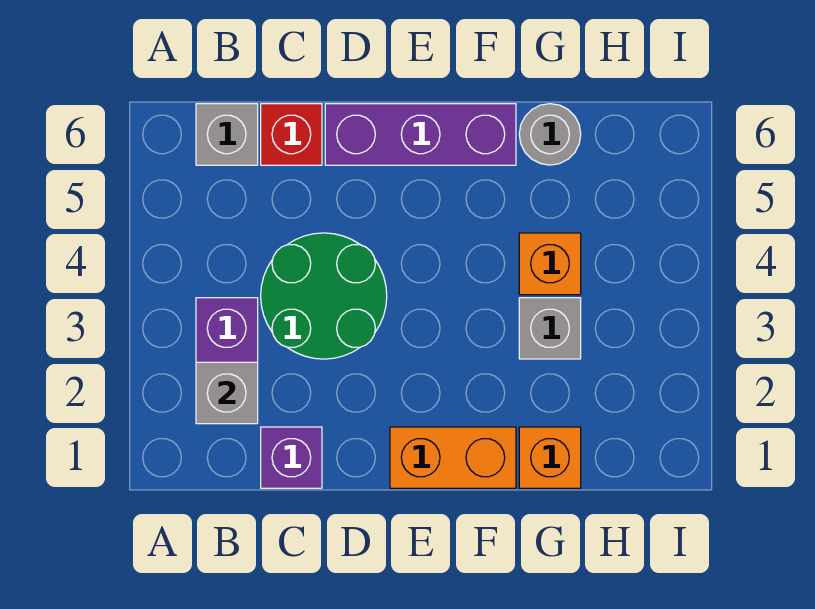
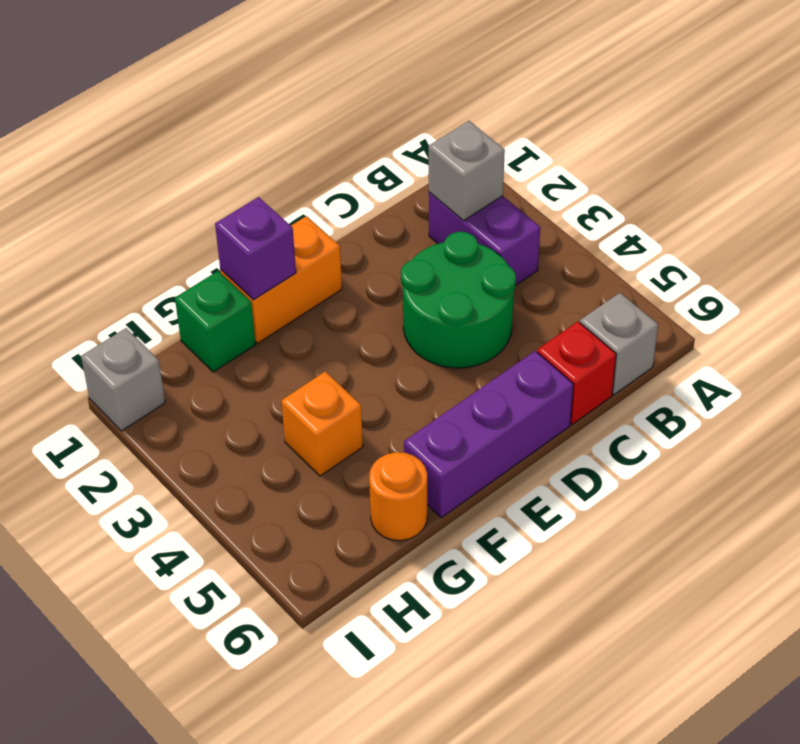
purple brick C1 level 1 -> purple brick F1 level 2
orange brick G1 level 1 -> green brick G1 level 1
grey brick G3 level 1 -> grey brick I1 level 1
grey round brick G6 level 1 -> orange round brick G6 level 1

